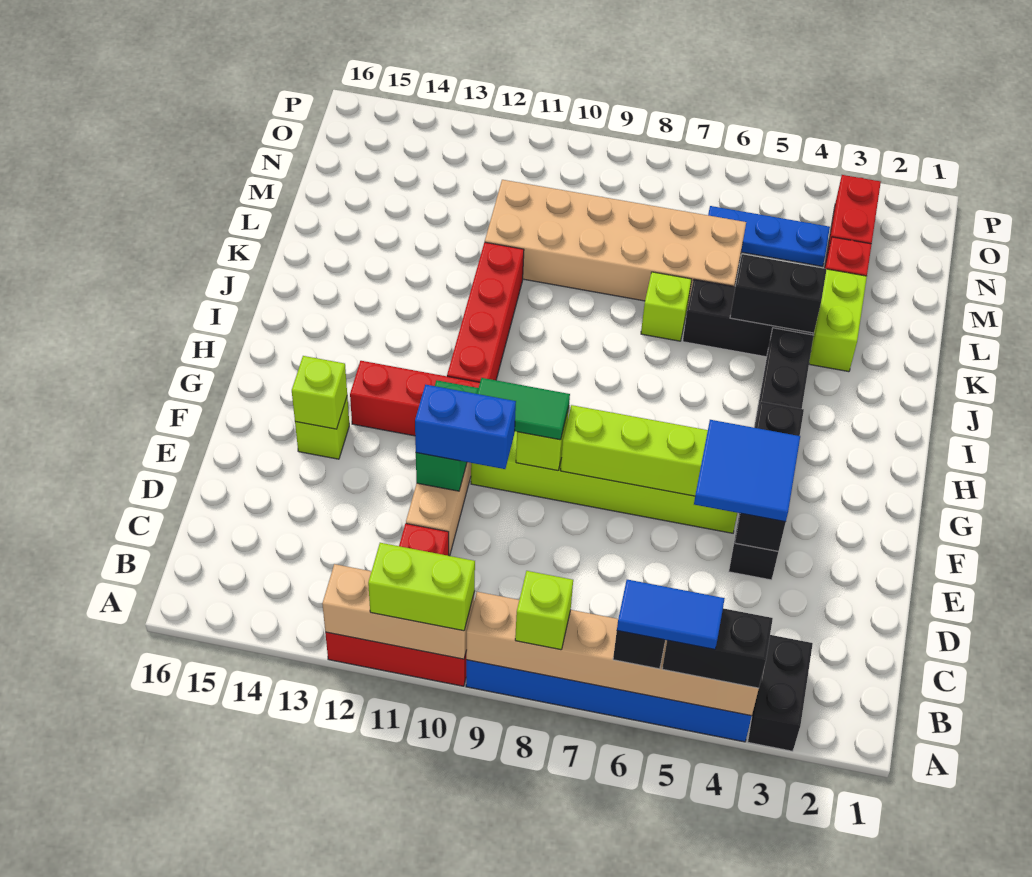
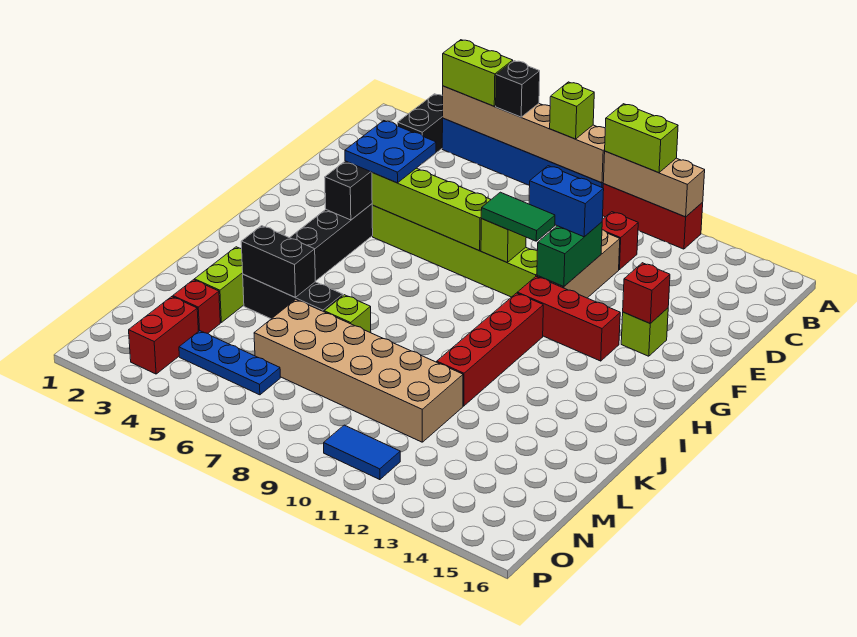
black brick A4:A5 level 3 -> lime brick A4:A5 level 3
blue tile A5:A6 level 4 -> blue tile O10:O11 level 1
blue tile E4:F5 level 3 -> blue plate E4:F5 level 3
lime brick F14 level 2 -> red brick F14 level 2

